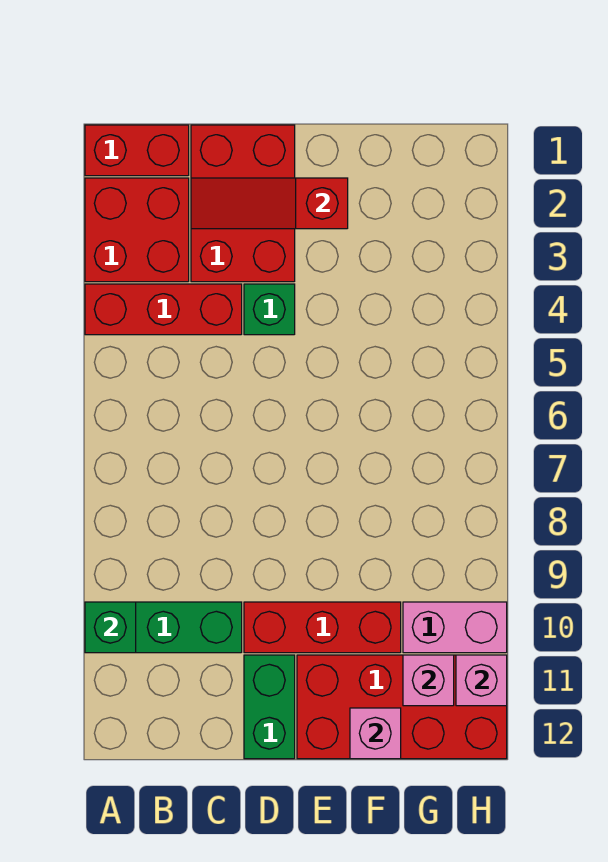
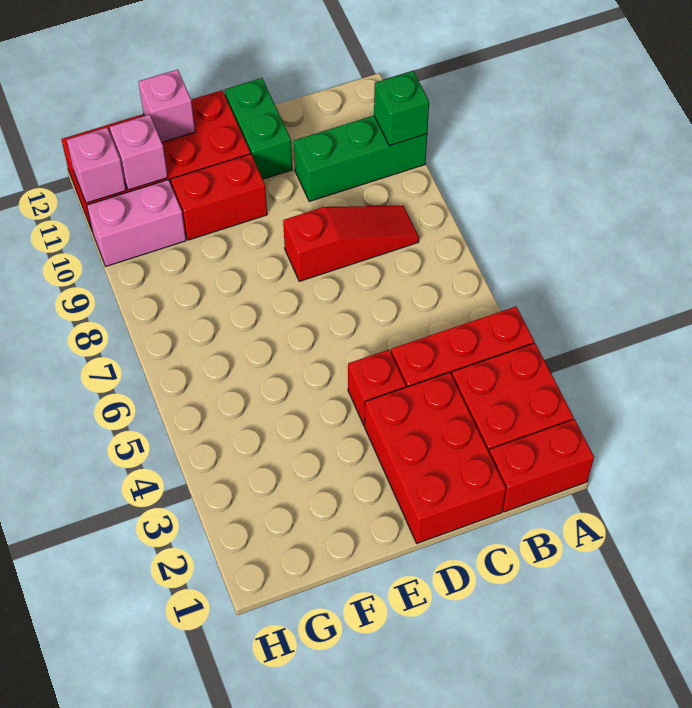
red slope C2:E2 level 2 top E -> red slope B8:D8 level 1 top D
green brick D4 level 1 -> red brick D4 level 1
red brick D10:F10 level 1 -> red brick E10:F10 level 1

